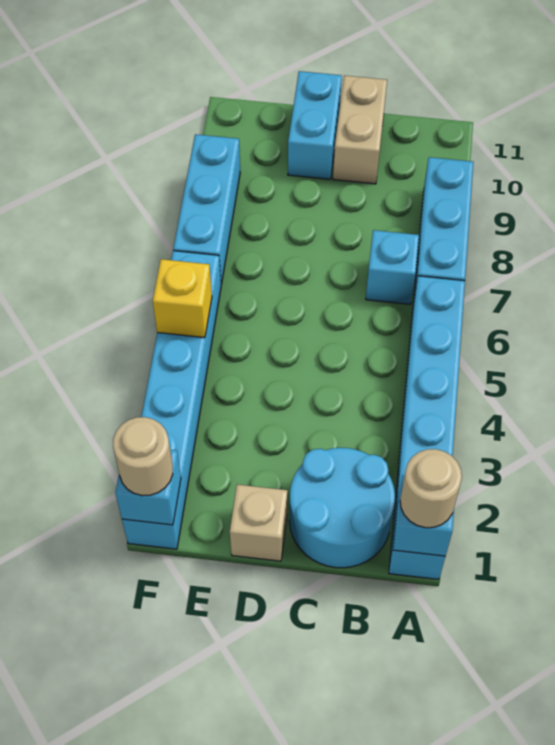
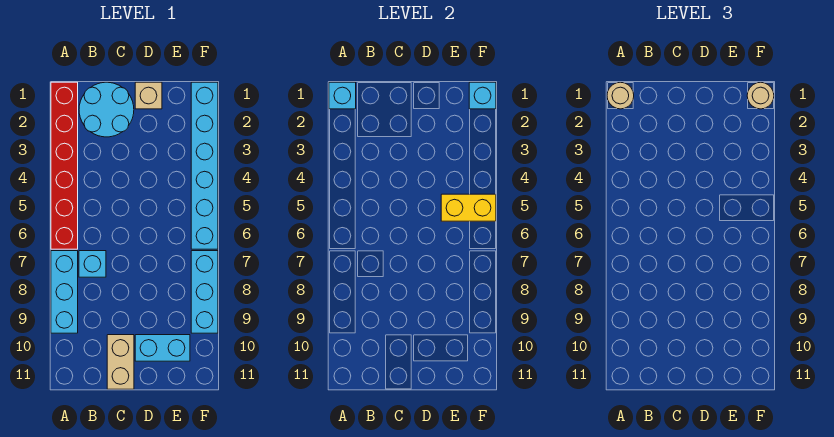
cyan brick A1:A6 level 1 -> red brick A1:A6 level 1
cyan brick D10:D11 level 1 -> cyan brick D10:E10 level 1
yellow brick F5 level 2 -> yellow brick E5:F5 level 2

